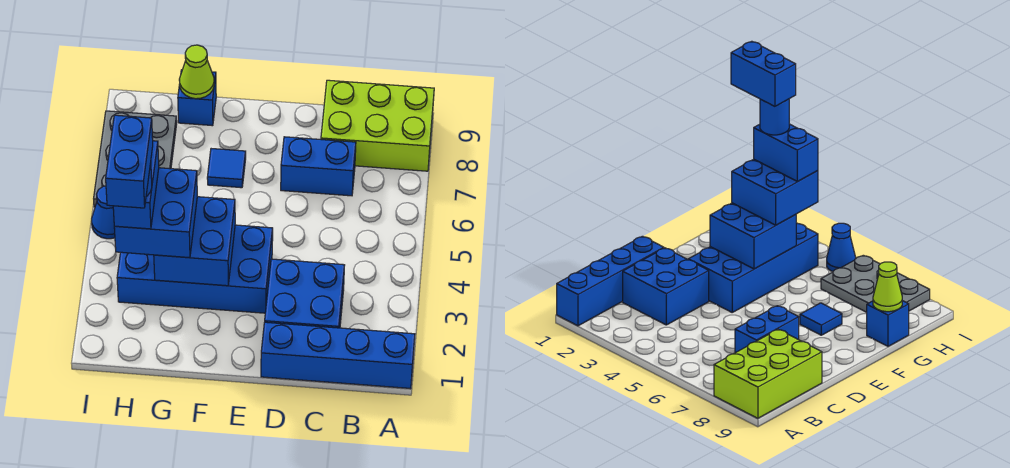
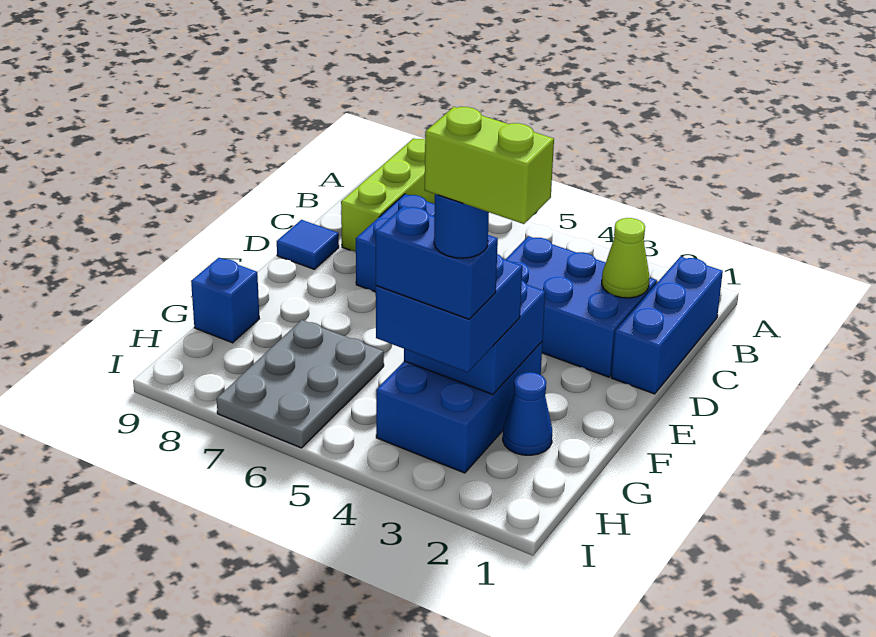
blue brick A1:D1 level 1 -> blue brick B1:D1 level 1
lime brick A8:C9 level 1 -> lime brick A8:C8 level 1
blue brick C2:D3 level 1 -> blue brick C2:D4 level 1
blue brick E3:H4 level 1 -> blue brick F3:H4 level 1
blue tile F7 level 1 -> blue tile D9 level 1
lime cone G9 level 2 -> lime cone C2 level 2
blue brick H2:H3 level 6 -> lime brick H2:H3 level 6
grey plate H6:I8 level 1 -> grey plate G6:I7 level 1
blue cone I5 level 1 -> blue cone G2 level 1

